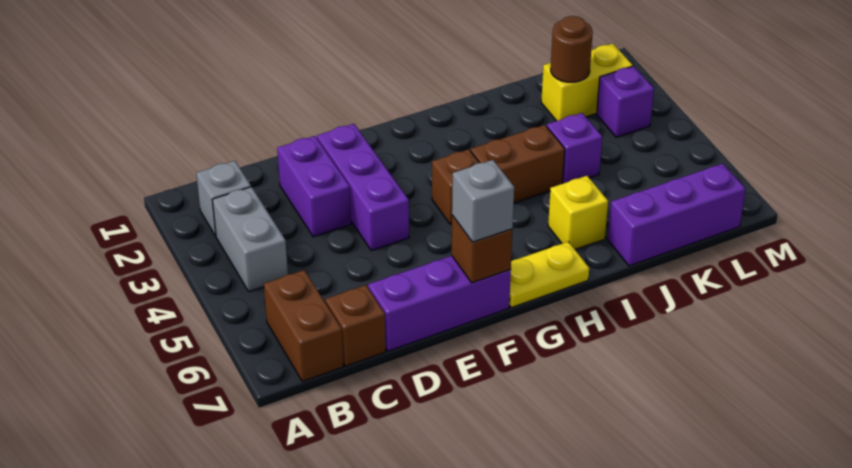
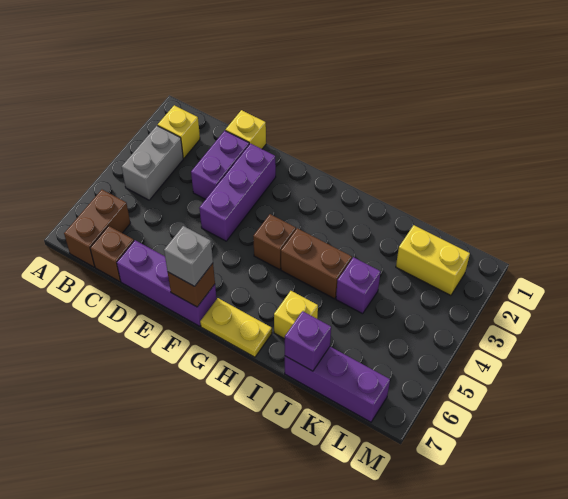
grey brick B2 level 1 -> yellow brick B2 level 1
none -> yellow brick D1 level 1
brown round brick K2 level 2 -> none
purple brick L3 level 1 -> purple brick J7 level 2

